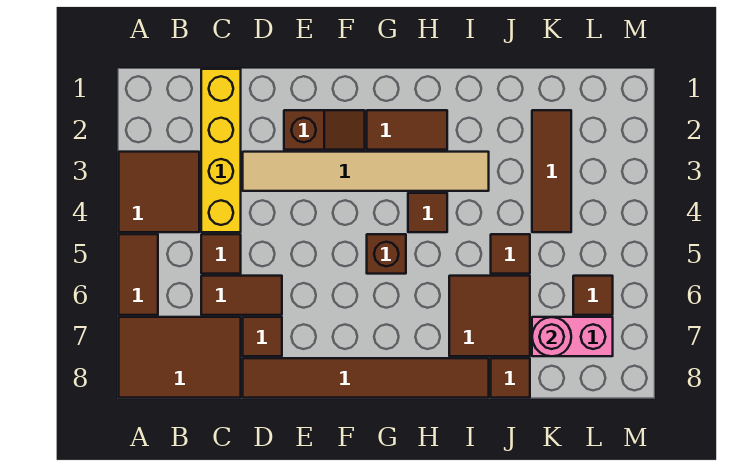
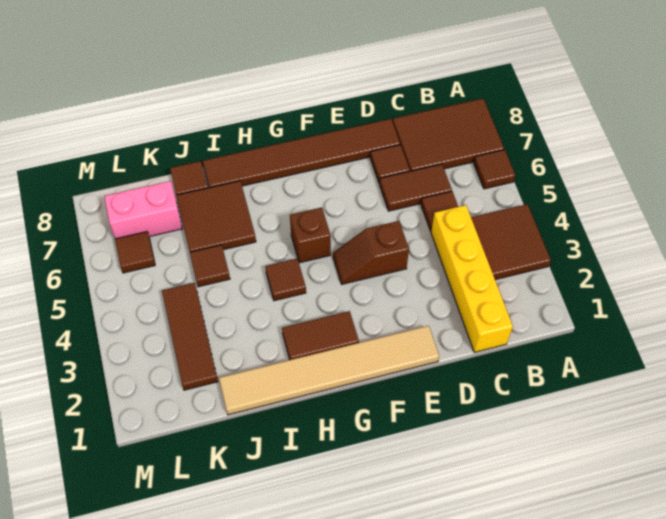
brown tile A5:A6 level 1 -> brown tile A6 level 1
tan tile D3:I3 level 1 -> tan tile E1:J1 level 1
brown slope E2:F2 level 1 top E -> brown slope E4:F4 level 1 top E
pink round brick K7 level 2 -> none

